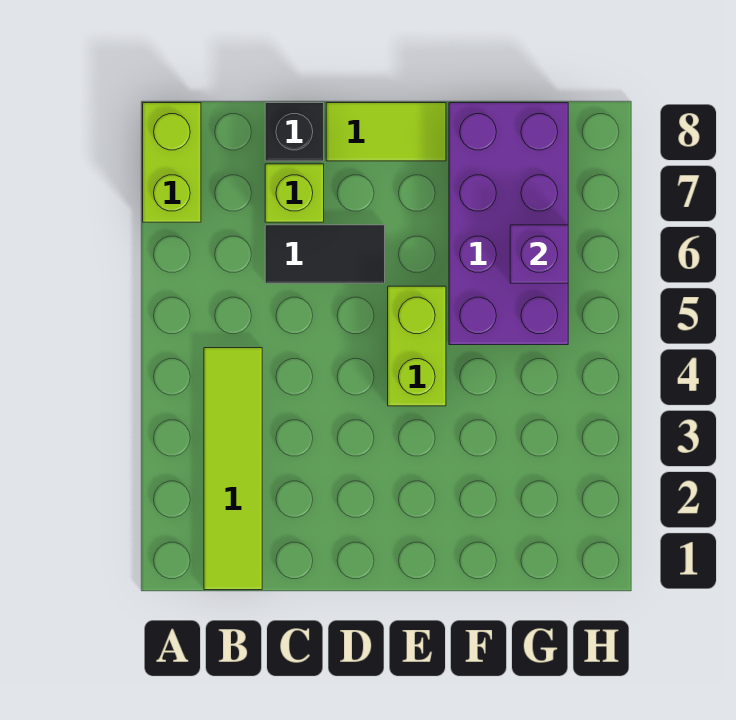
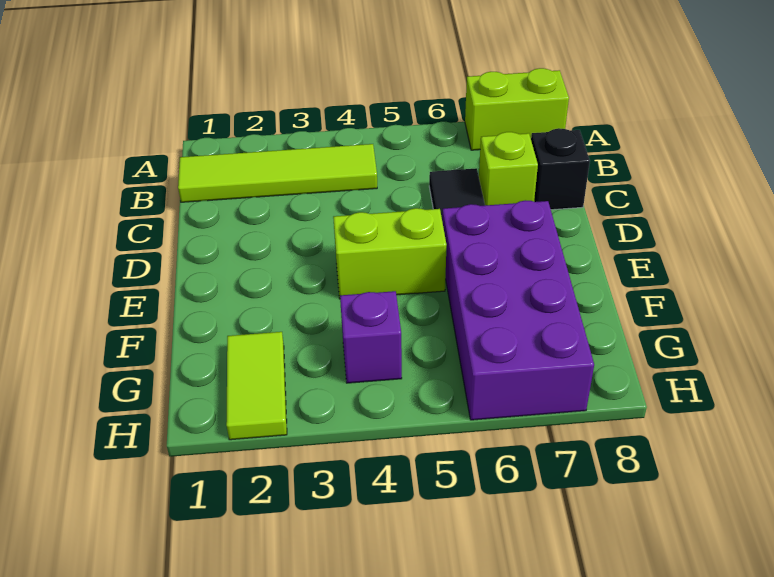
lime tile D8:E8 level 1 -> lime tile G2:H2 level 1
purple brick F5:G8 level 1 -> purple brick E6:H7 level 1
purple brick G6 level 2 -> purple brick G4 level 1

